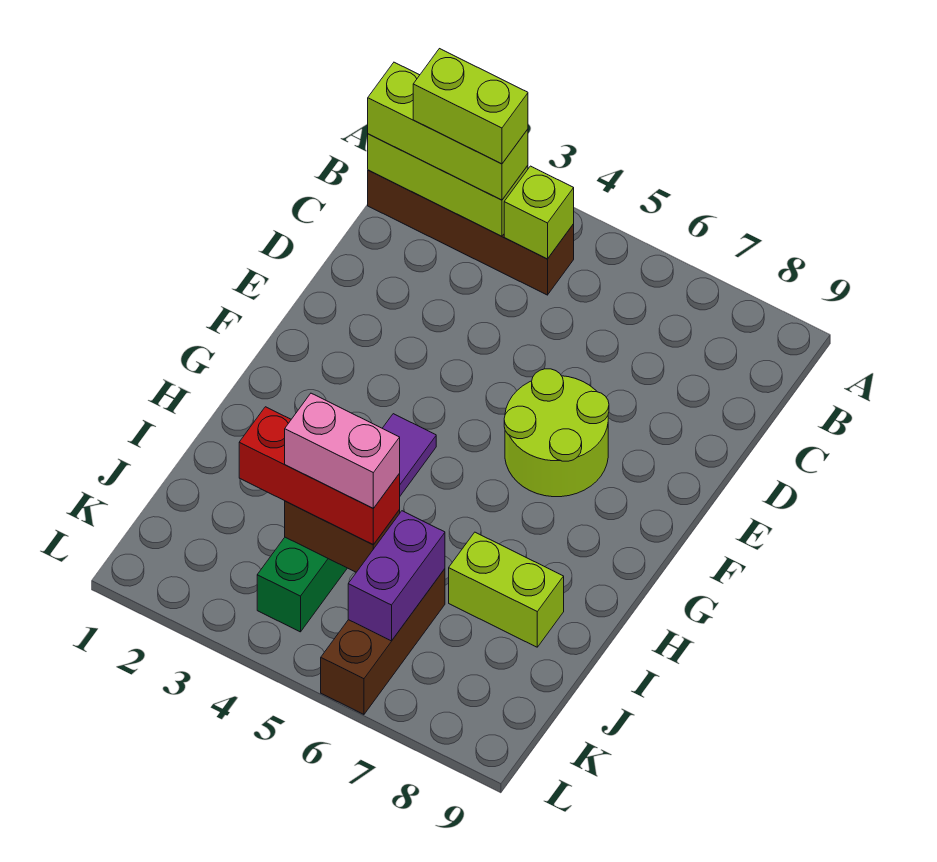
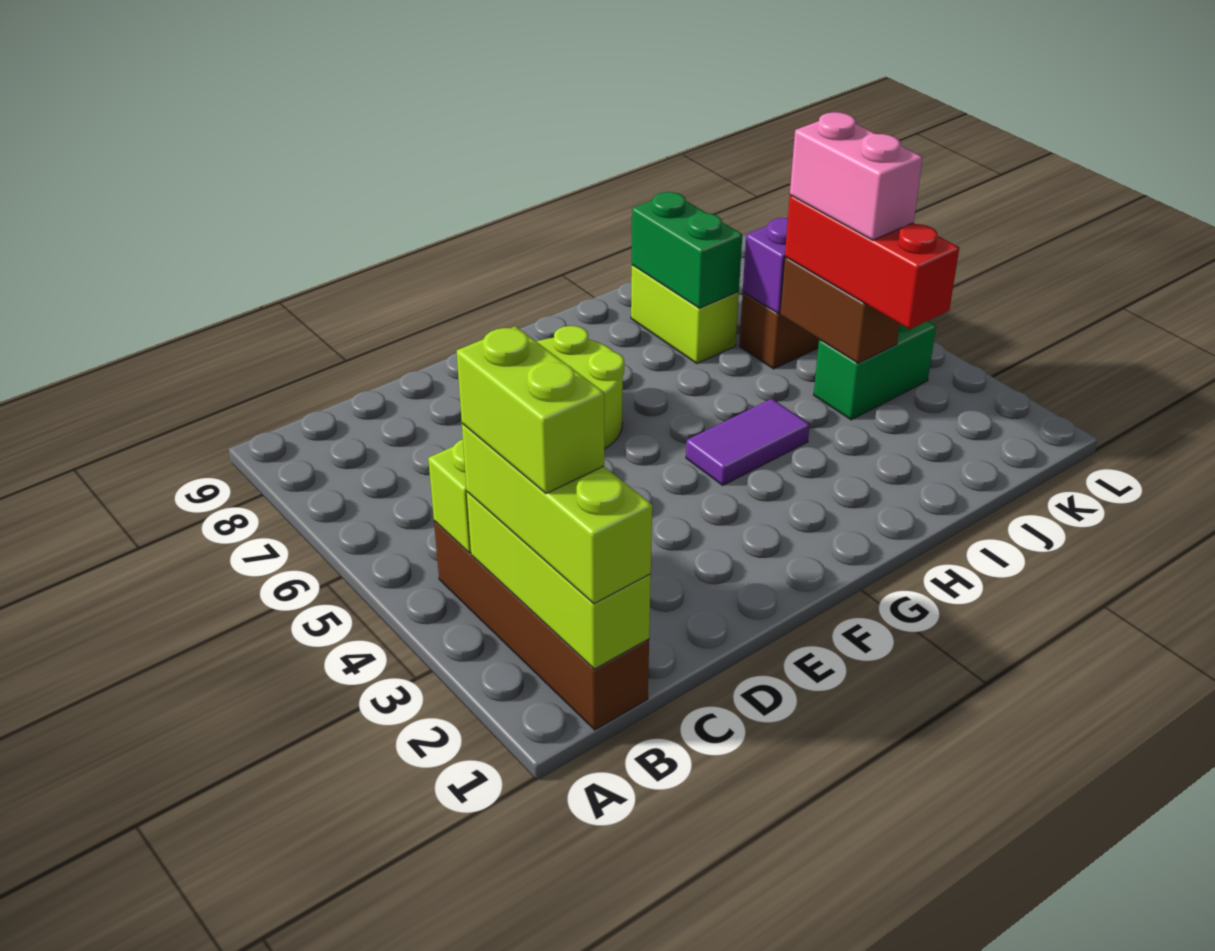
none -> green brick I7:I8 level 2

